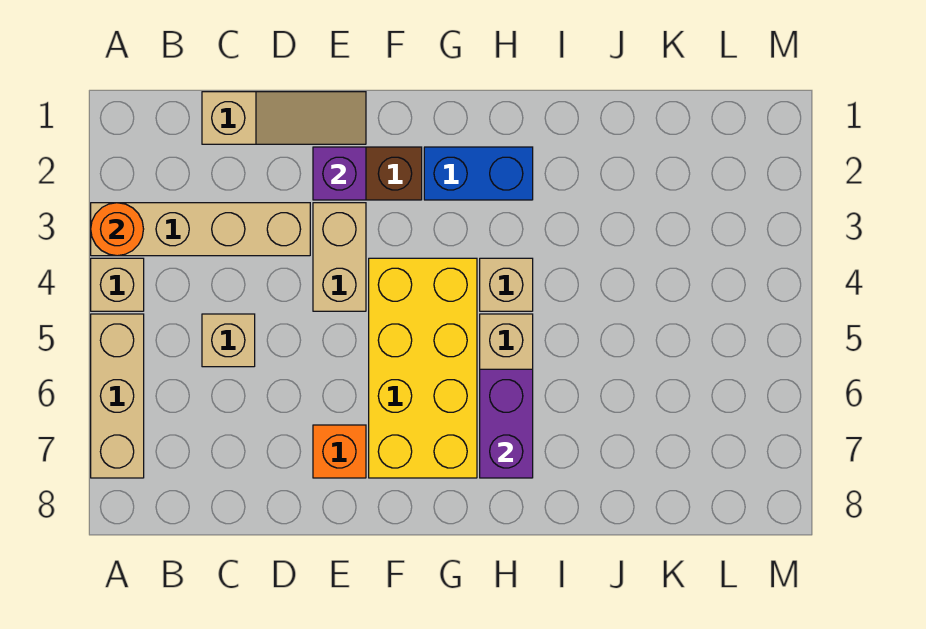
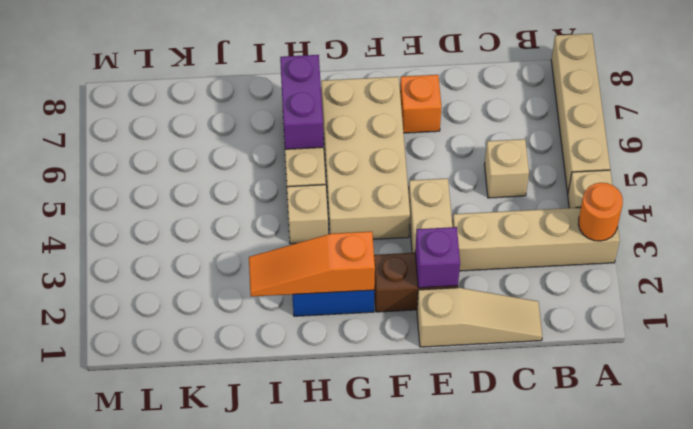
tan brick A5:A7 level 1 -> tan brick A5:A8 level 1
tan slope C1:E1 level 1 top C -> tan slope C1:E1 level 1 top E
yellow brick F4:G7 level 1 -> tan brick F4:G7 level 1
none -> orange slope G2:I2 level 2 top G

